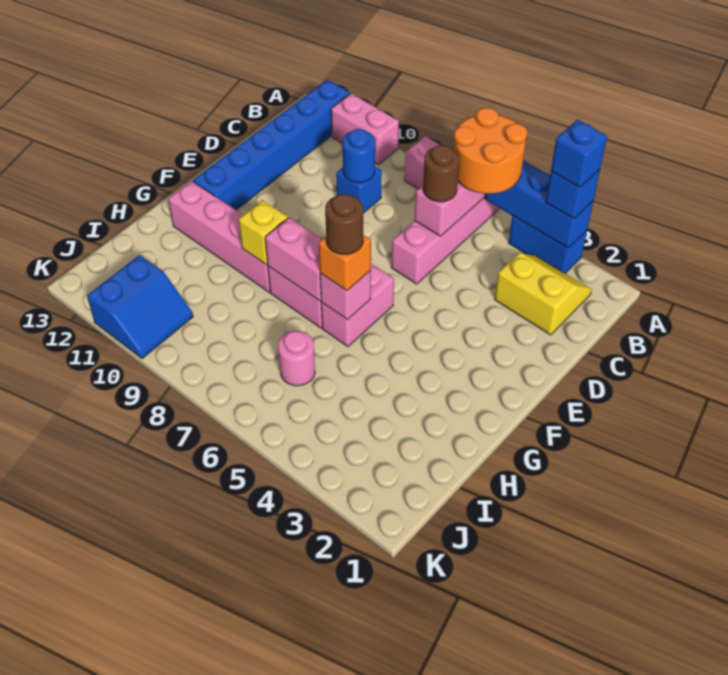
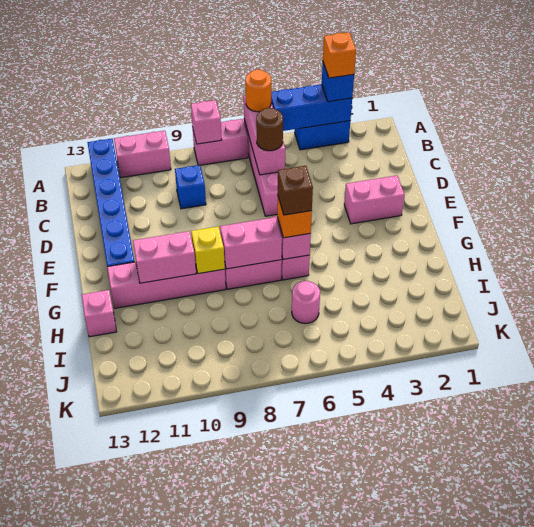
blue brick A3 level 4 -> orange brick A3 level 4
orange round brick A5:B6 level 3 -> orange round brick A6 level 3
none -> pink brick A8 level 2
yellow slope B2:C3 level 1 top C -> none
blue round brick C9 level 2 -> none
none -> pink brick E2:E3 level 1
brown round brick G6 level 4 -> brown brick G6 level 4
none -> pink brick G10:G11 level 2
none -> pink brick H13 level 1
blue slope J10:K11 level 1 top 11 -> none

